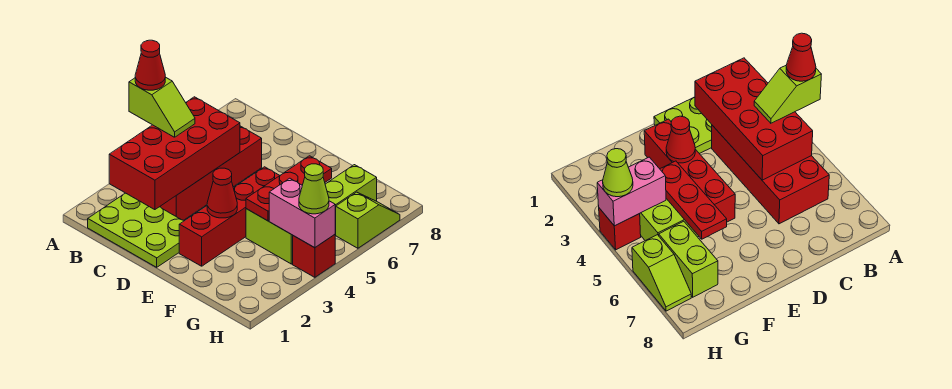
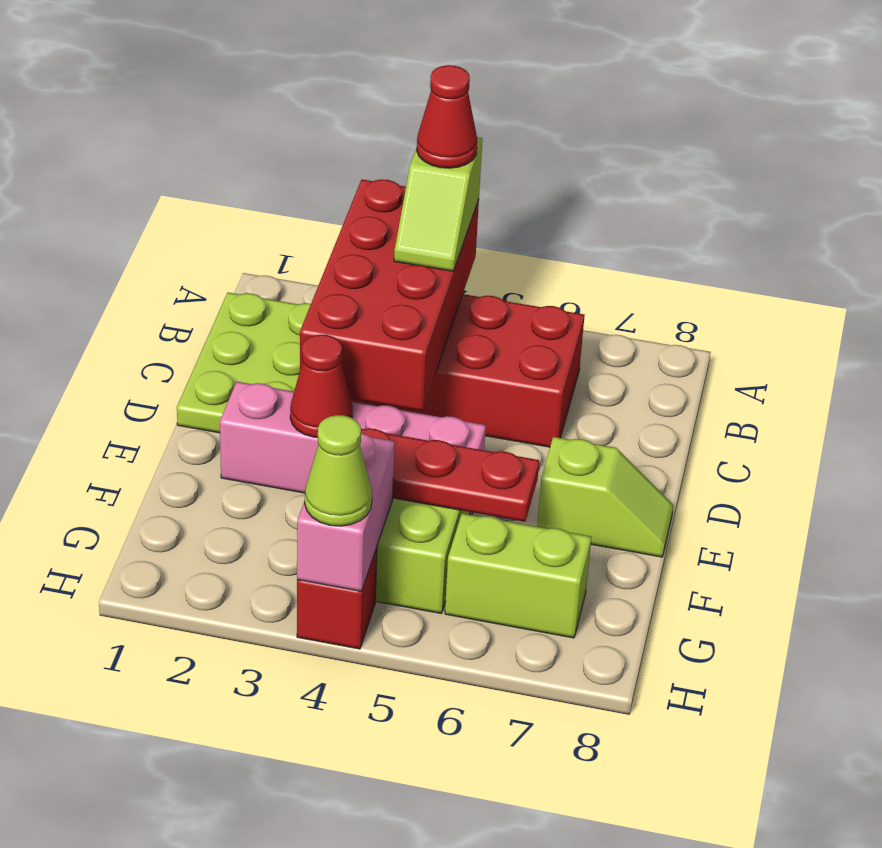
red brick B2:C5 level 2 -> red brick A3:D4 level 2
red brick E2:E5 level 1 -> pink brick E2:E5 level 1
lime slope H6:H7 level 1 top 6 -> lime slope E7:E8 level 1 top 7

